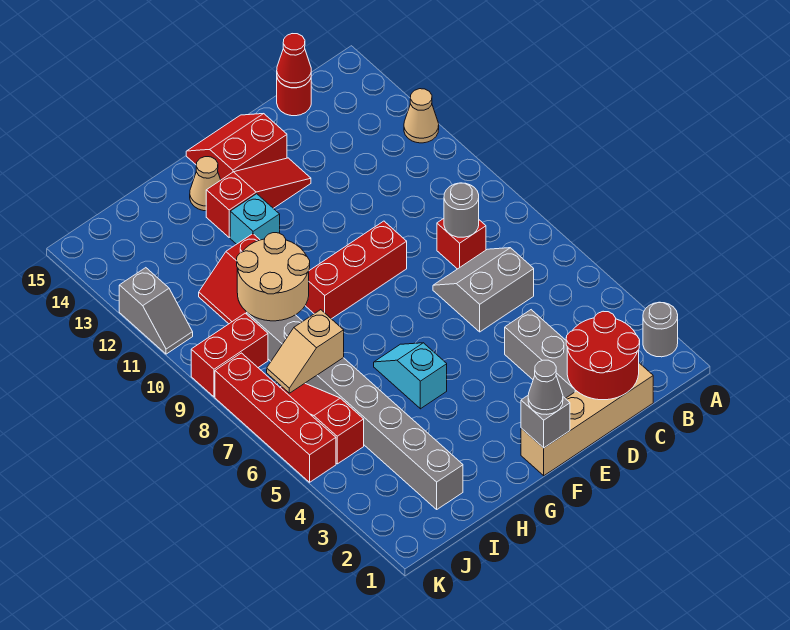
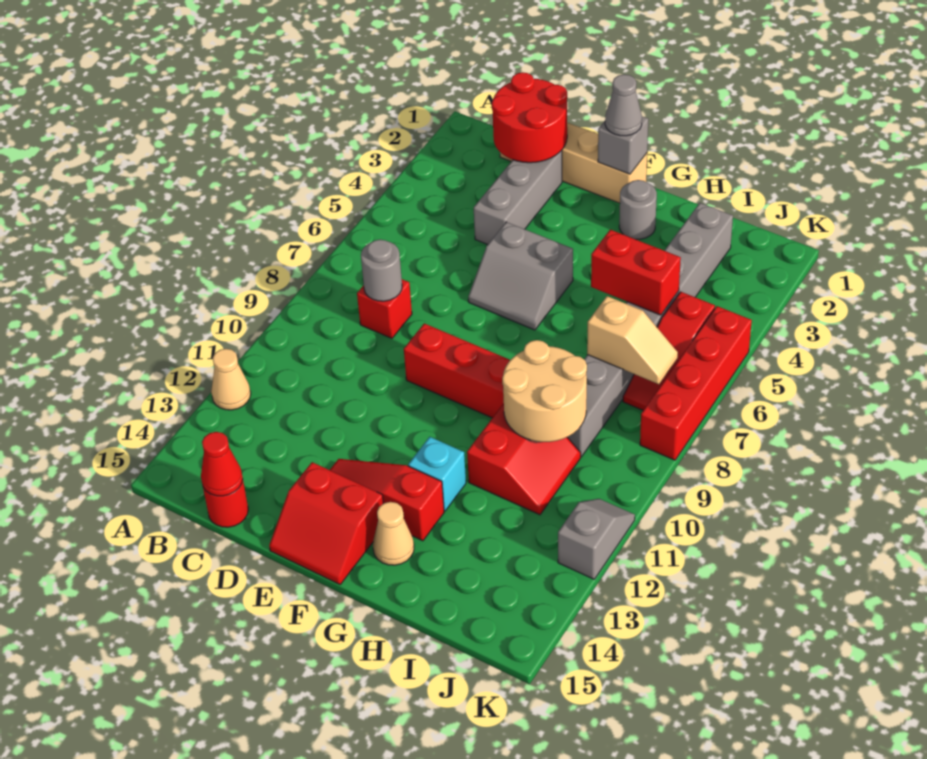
grey round brick A2 level 1 -> grey round brick G2 level 1
grey slope C6:D7 level 1 top 6 -> grey slope E5:F6 level 1 top 5
cyan slope G5:G6 level 1 top 5 -> none
red brick J9:K9 level 1 -> red brick H5:I5 level 2

